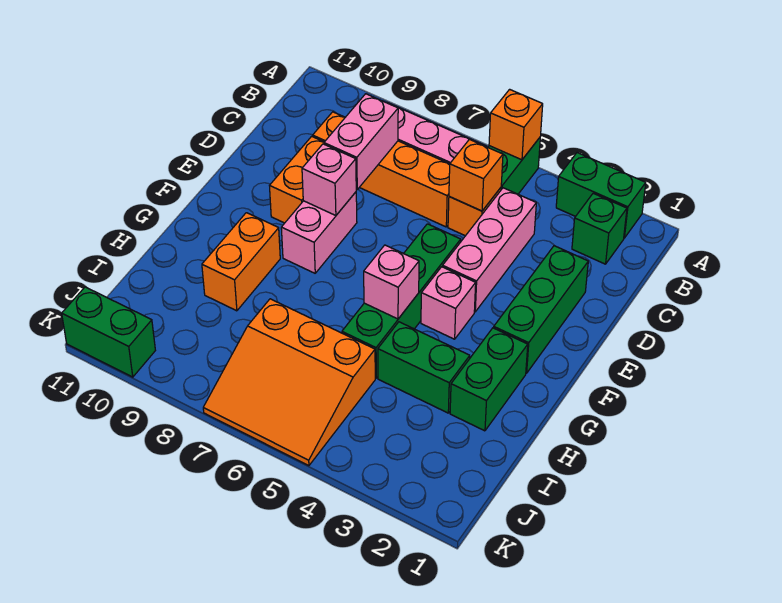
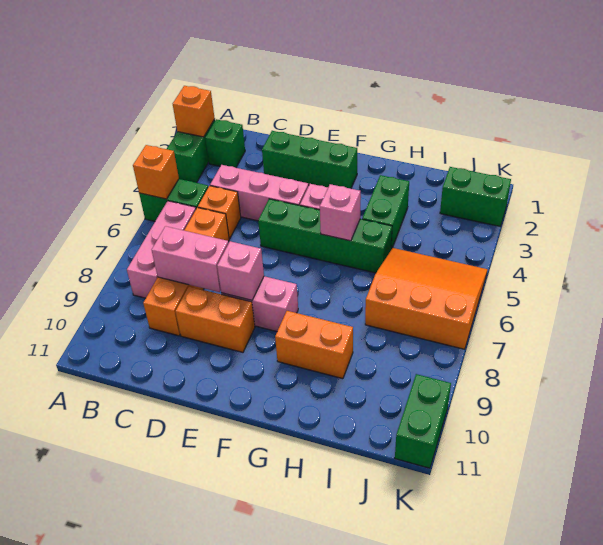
orange brick C5 level 2 -> orange brick A2 level 2
green brick G2:H2 level 1 -> green brick J2:K2 level 1
orange slope I5:K7 level 1 top I -> orange slope I5:K7 level 1 top 7

